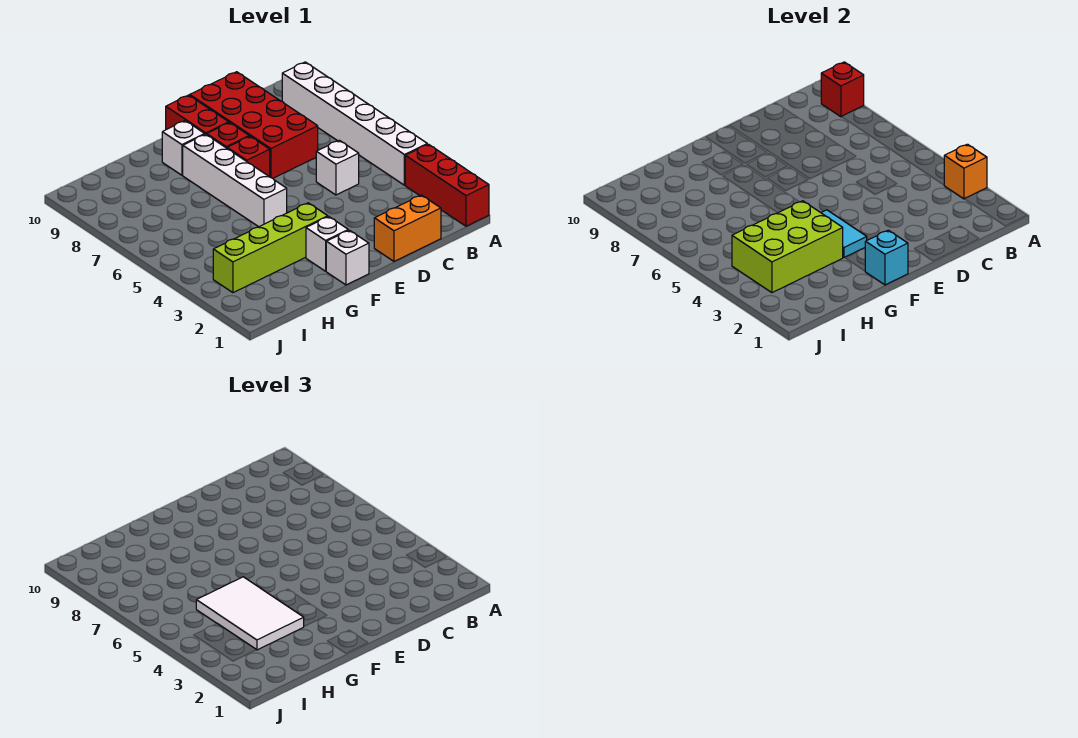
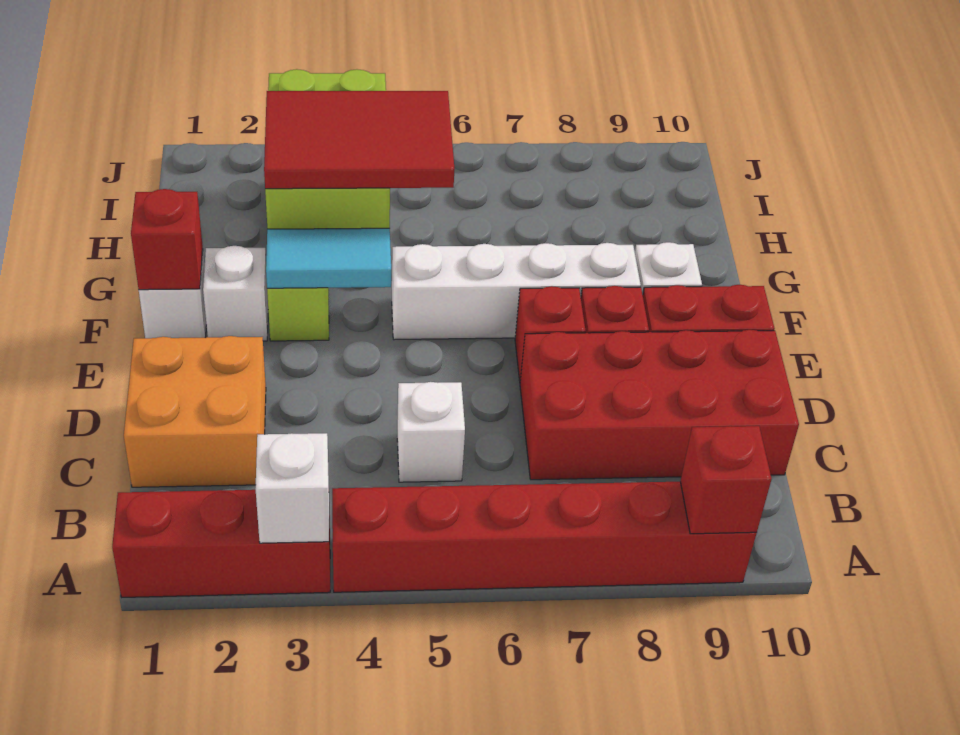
orange brick A3 level 2 -> white brick A3 level 2
white brick A4:A9 level 1 -> red brick A4:A9 level 1
orange brick C1:D1 level 1 -> orange brick C1:D2 level 1
cyan brick F1 level 2 -> red brick F1 level 2
white tile G3:H5 level 3 -> red tile G3:H5 level 3

